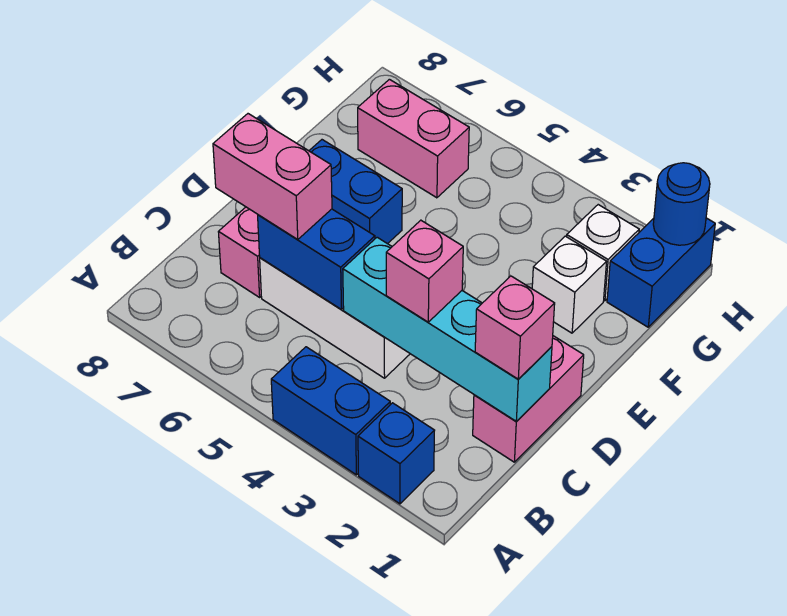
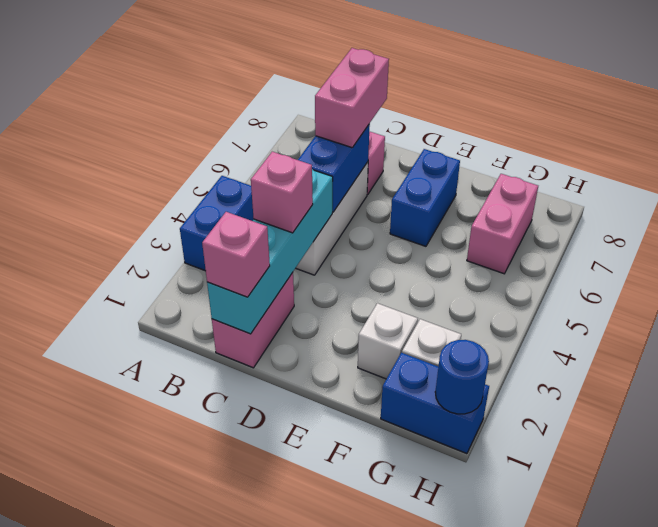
blue brick A2 level 1 -> none
pink brick C1:D1 level 1 -> pink brick C1:C2 level 1

